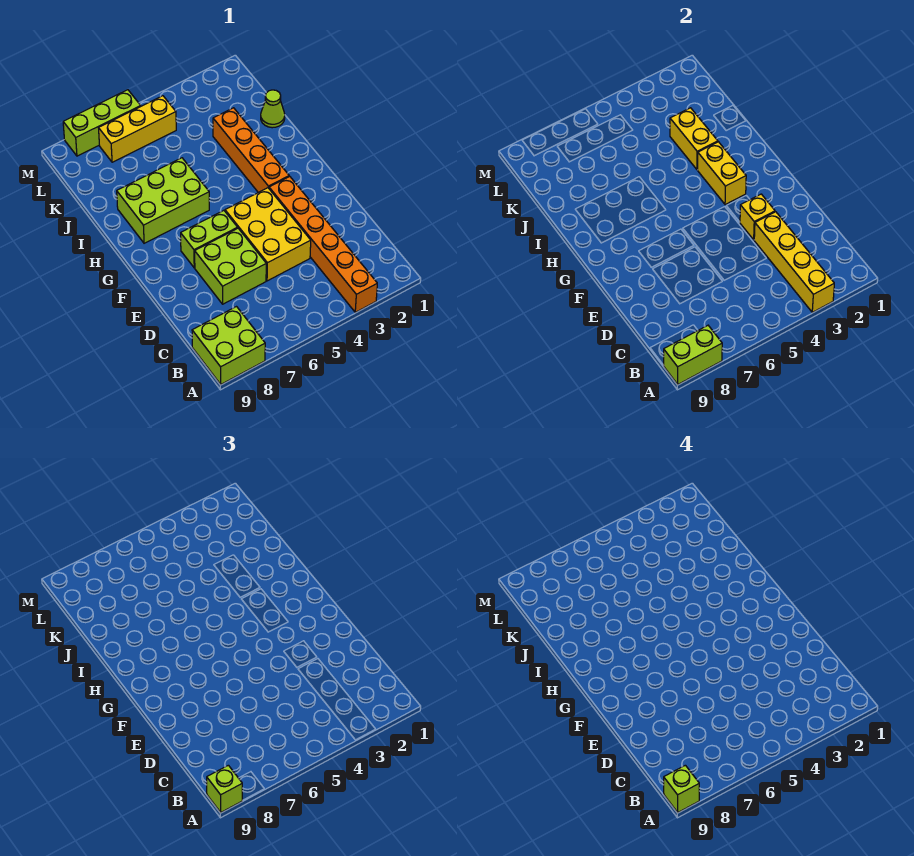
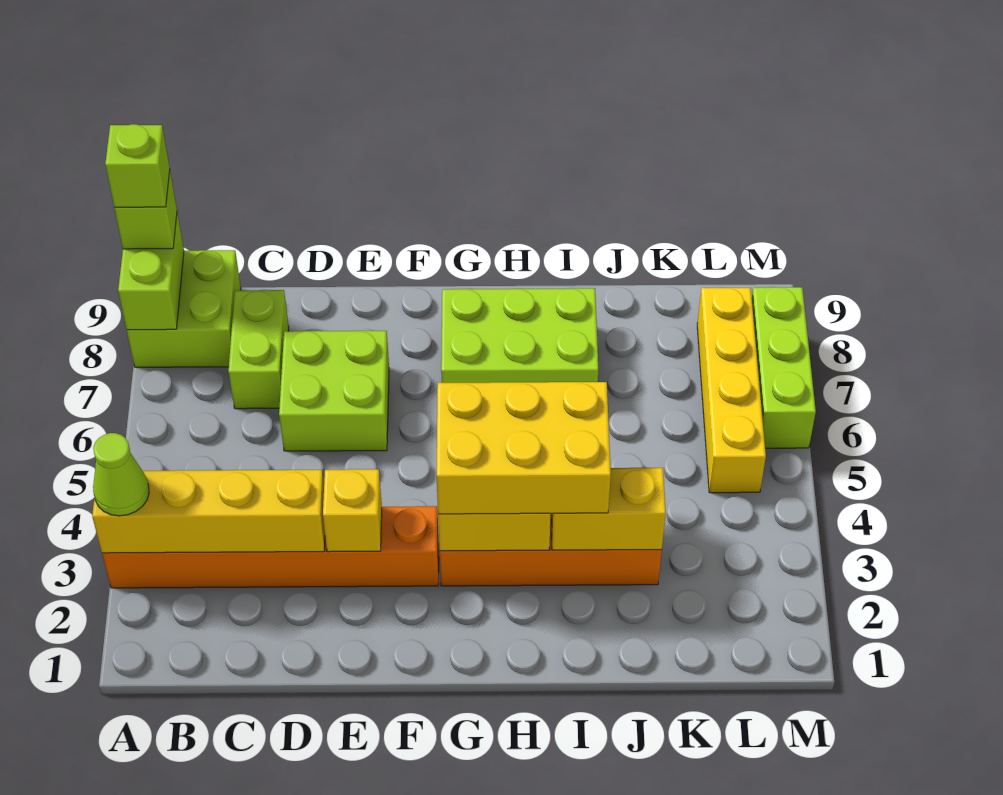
yellow brick D4:F5 level 1 -> yellow brick G3:I4 level 3
lime brick F6:F7 level 1 -> lime brick C7:C8 level 1
lime brick H6:I8 level 1 -> lime brick G7:I8 level 1
lime cone J1 level 1 -> lime cone A3 level 3
yellow brick L5:L7 level 1 -> yellow brick L5:L8 level 1

